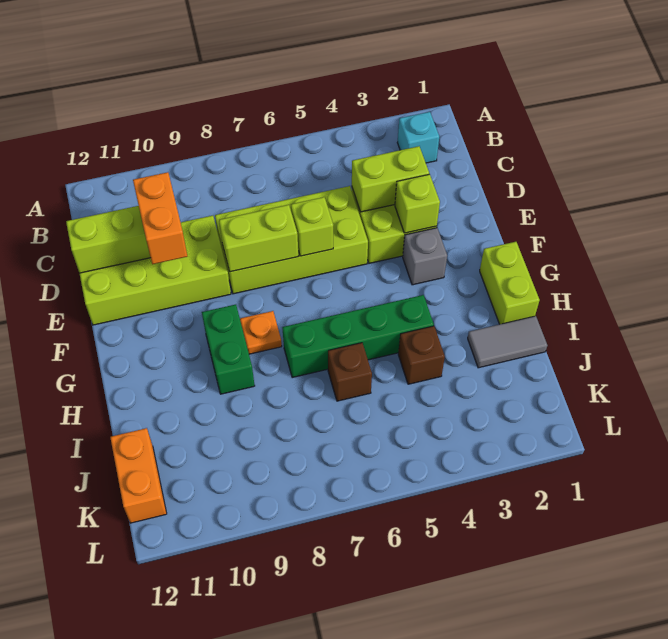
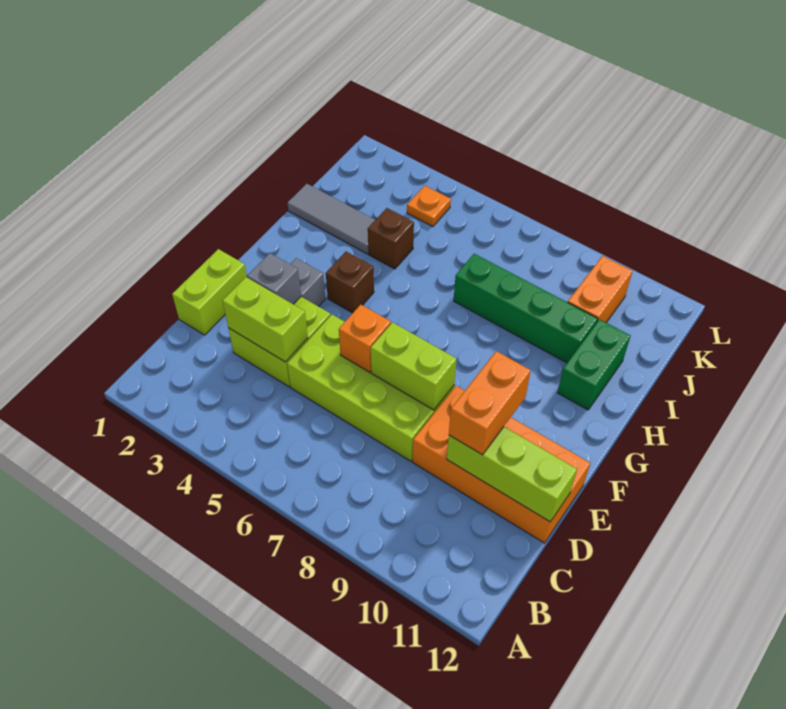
cyan brick B2 level 1 -> none
lime brick D9:E12 level 1 -> orange brick D9:E12 level 1
lime brick E3 level 2 -> grey brick E3 level 2
lime brick E6 level 2 -> orange brick E6 level 2
lime brick G1:H1 level 1 -> lime brick D1:E1 level 1
orange plate G8 level 1 -> orange plate K4 level 1
green brick G9:H9 level 1 -> green brick H11:I11 level 1
green brick H4:H7 level 1 -> green brick I7:I10 level 1
grey tile I1:I2 level 1 -> grey tile I1:I3 level 1
brown brick I6 level 1 -> brown brick G4 level 1
orange brick J12:K12 level 1 -> orange brick J10:K10 level 1

